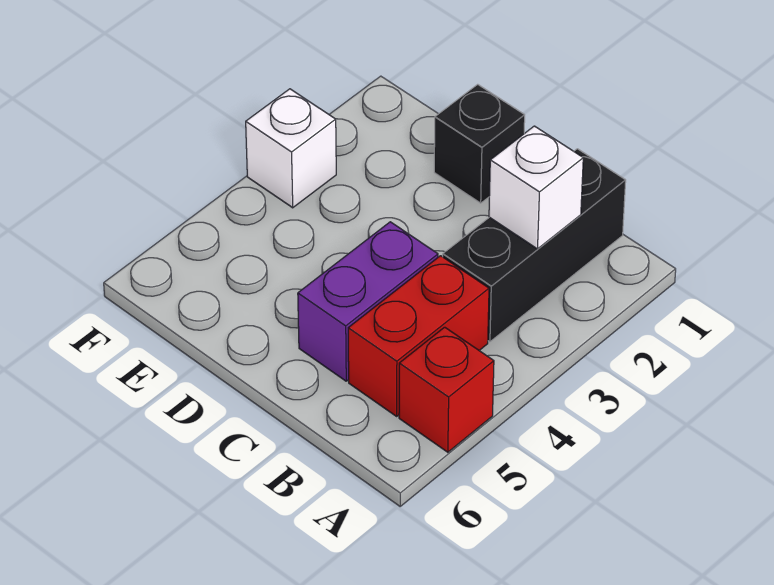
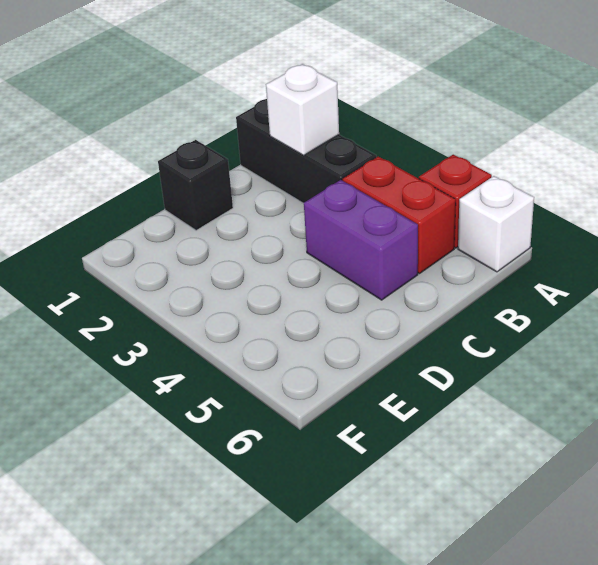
white brick F3 level 1 -> white brick A6 level 1

